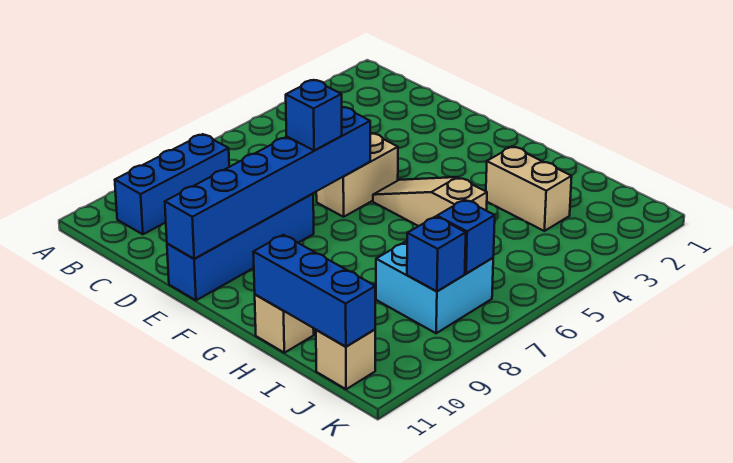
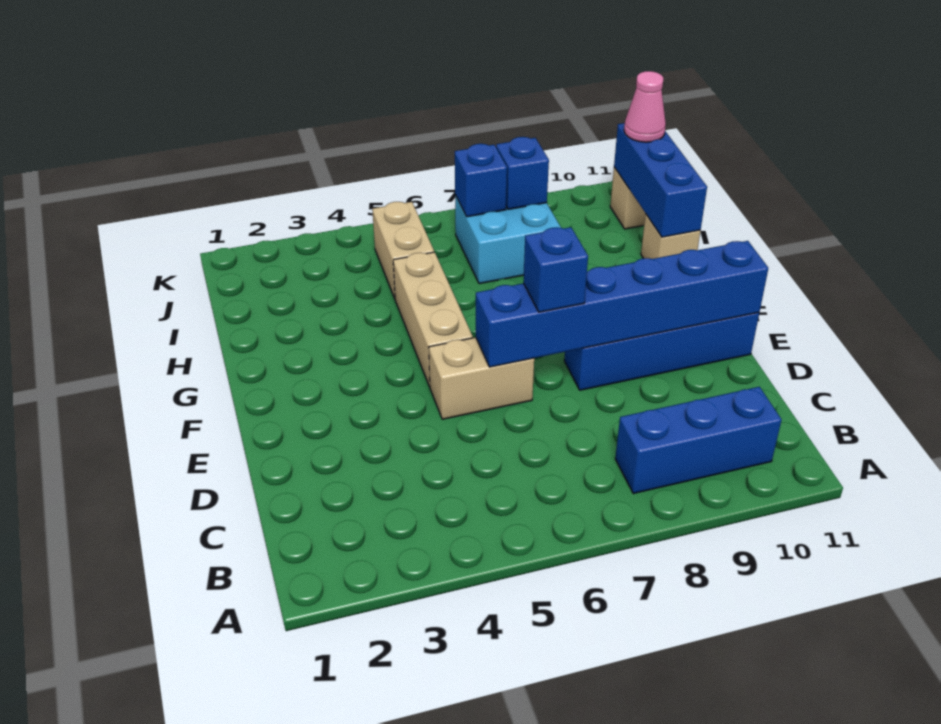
tan slope F5:H5 level 1 top H -> tan brick F5:H5 level 1
tan brick H3:I3 level 1 -> tan brick I5:J5 level 1
none -> pink cone J11 level 3

